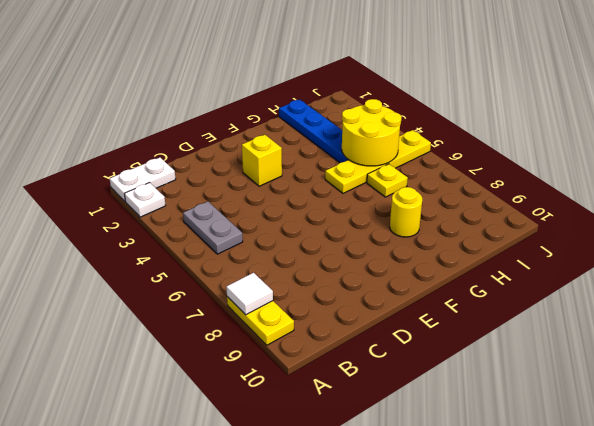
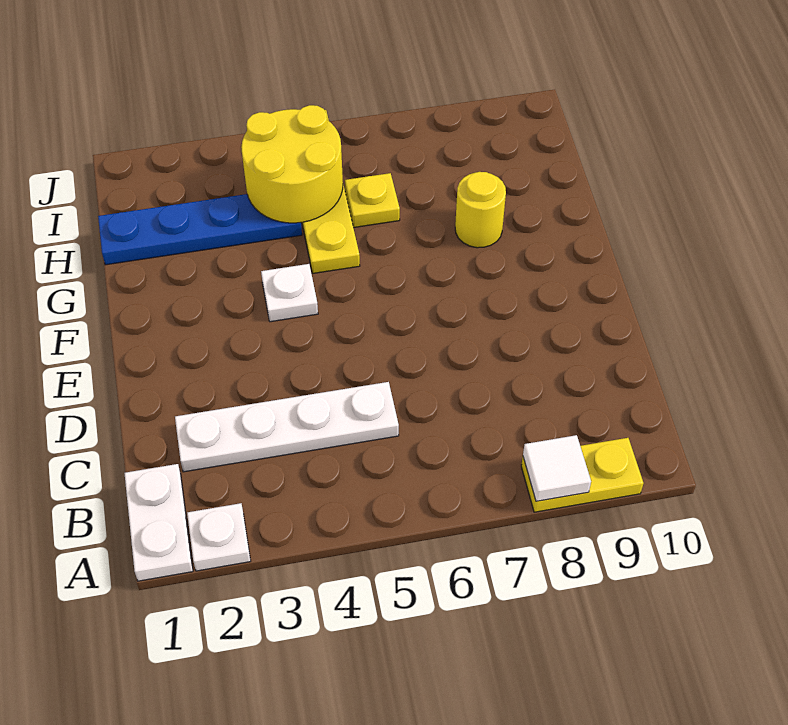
grey plate B4:B5 level 1 -> none
none -> white plate C2:C5 level 1
yellow brick E3 level 1 -> none
none -> white plate F4 level 1

